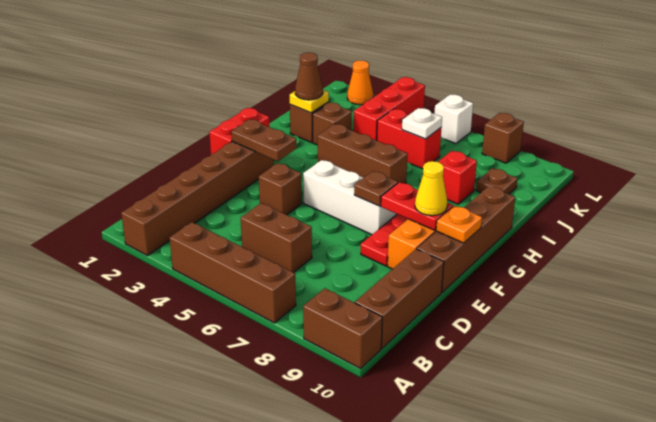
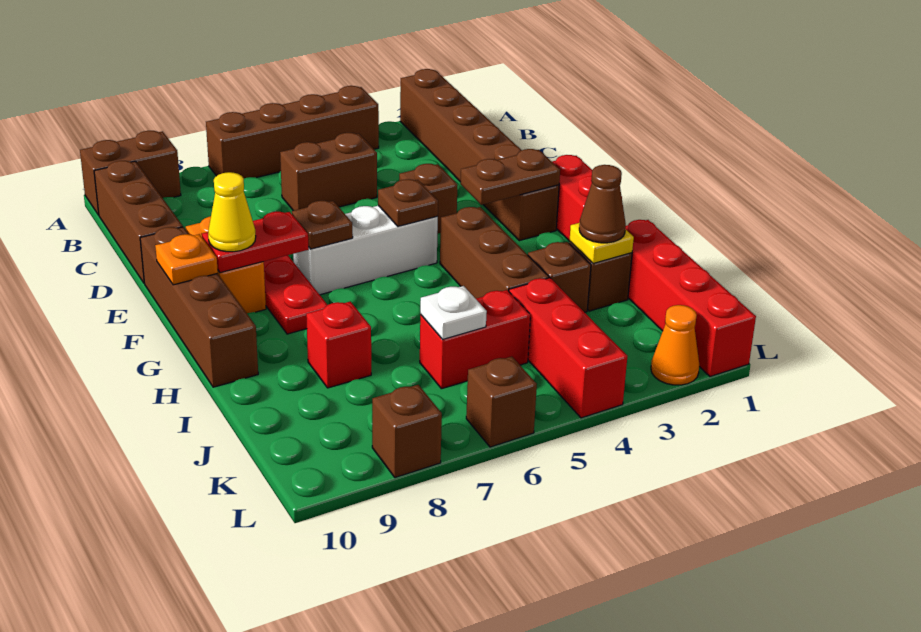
brown brick H4:H6 level 1 -> brown brick G4:I4 level 1
none -> red brick I1:L1 level 1
brown plate J9 level 1 -> brown plate F5 level 2
white brick L6 level 1 -> brown brick L6 level 1

